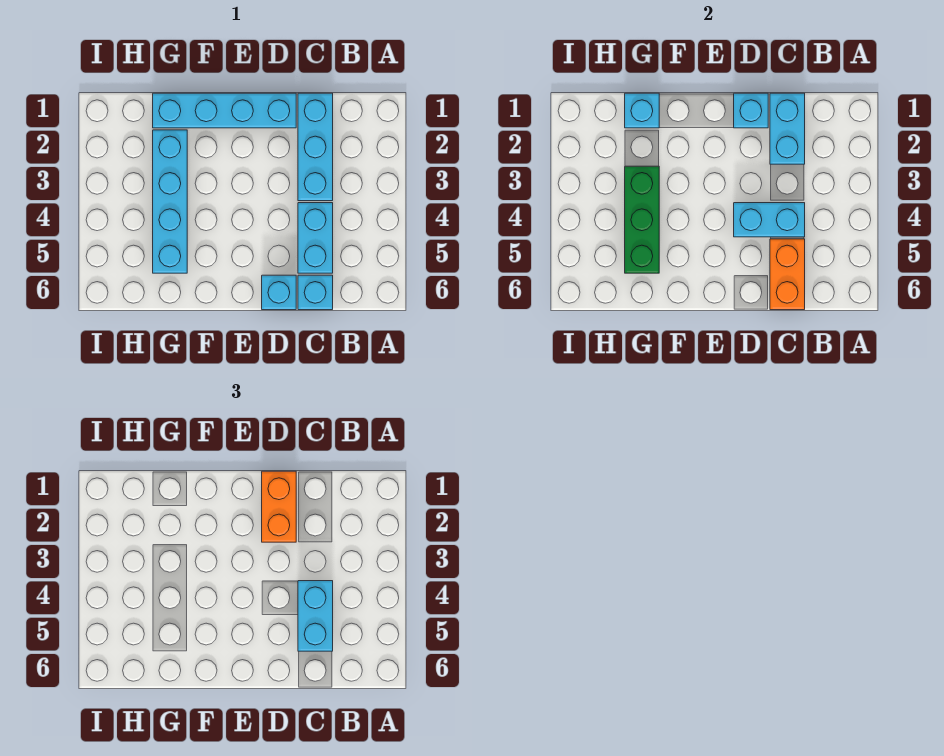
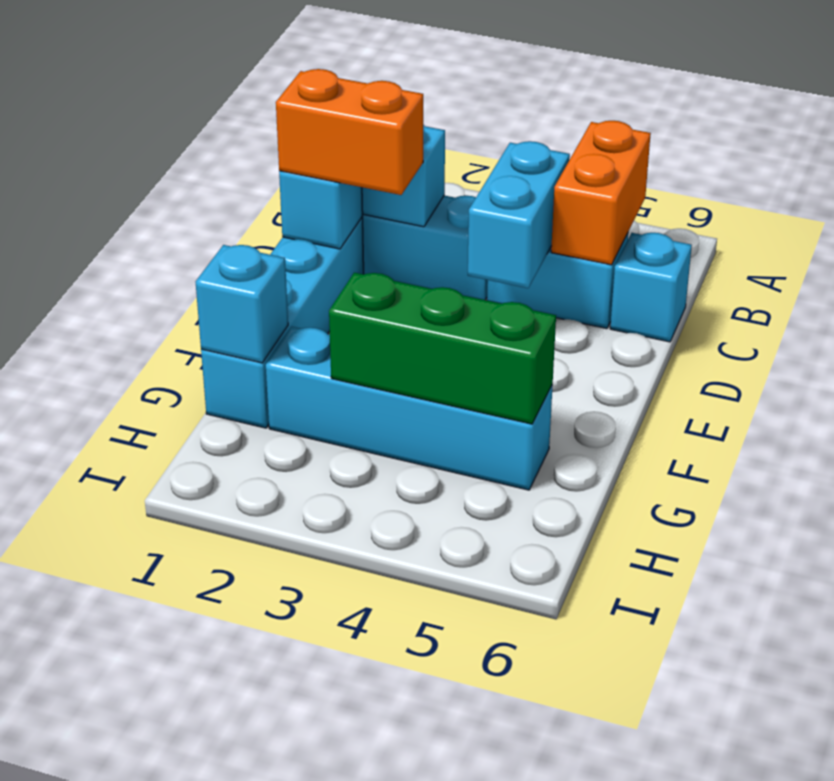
cyan brick C4:C5 level 3 -> none
orange brick C5:C6 level 2 -> orange brick B5:C5 level 2
cyan brick D6 level 1 -> none

